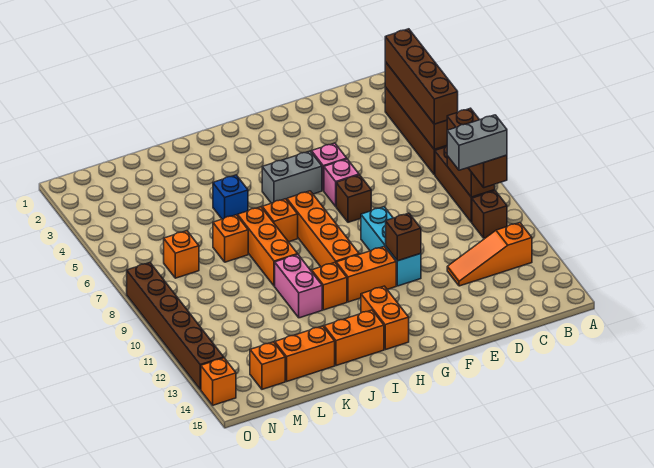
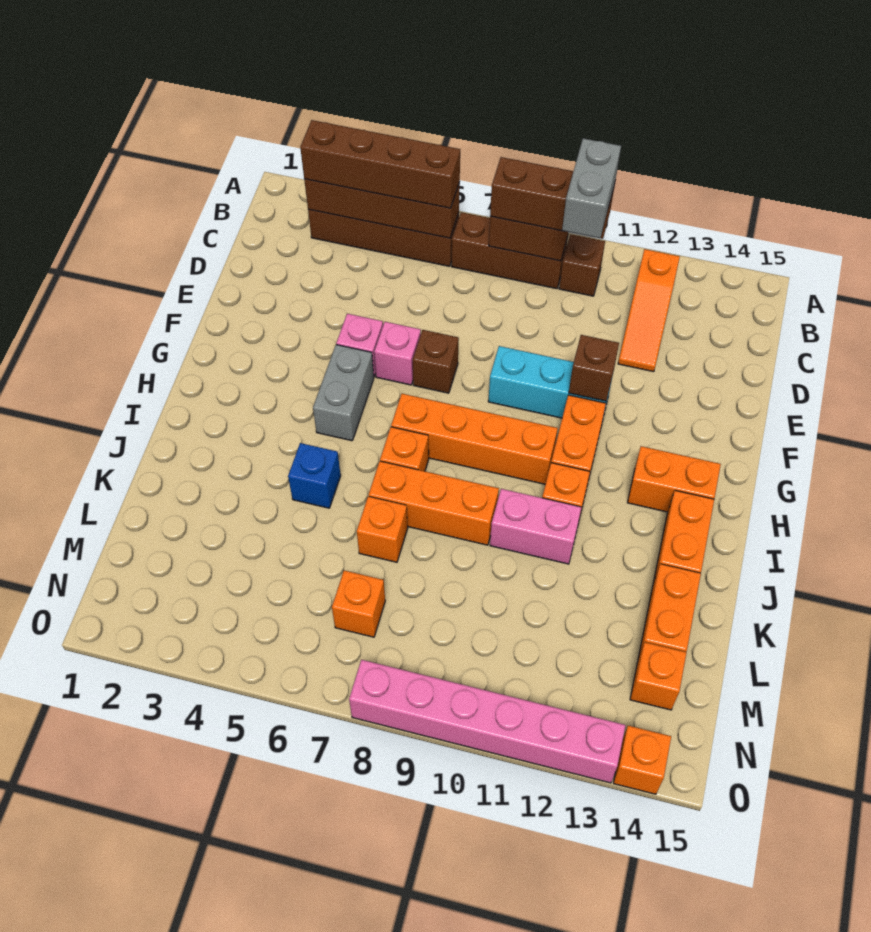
brown brick O8:O13 level 1 -> pink brick O8:O13 level 1

